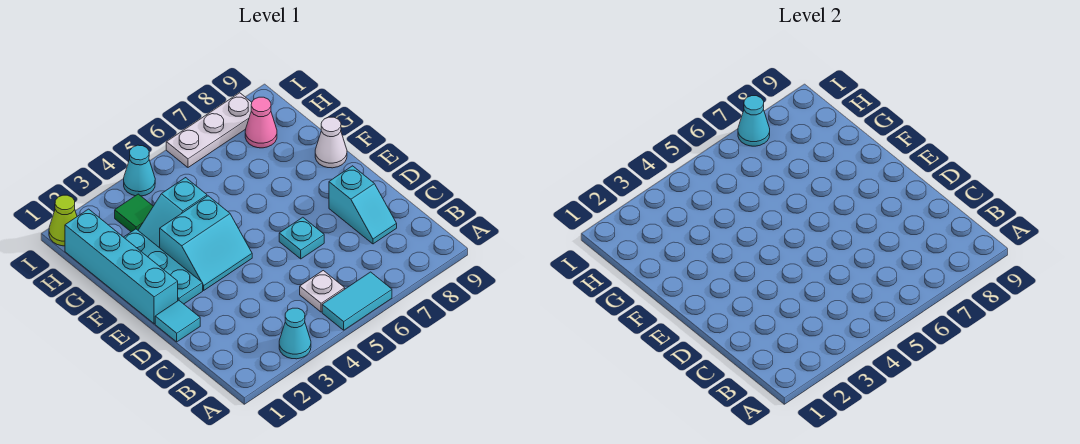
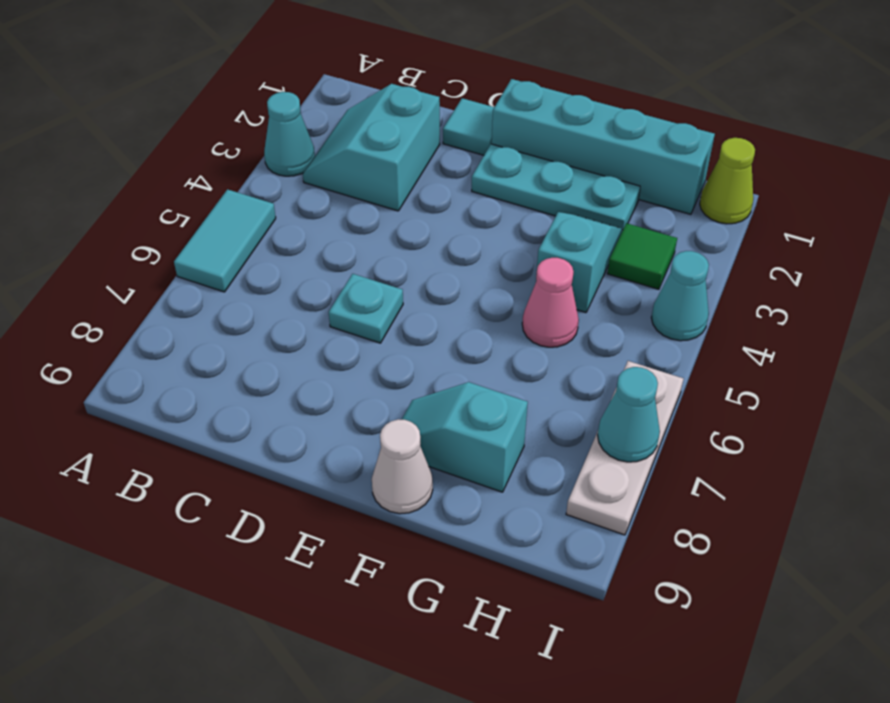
white plate B5 level 1 -> none
cyan slope C8:D8 level 1 top D -> cyan slope F8:G8 level 1 top G
cyan slope E3:F4 level 1 top F -> cyan slope B2:C3 level 1 top C
pink cone H8 level 1 -> pink cone G5 level 1

